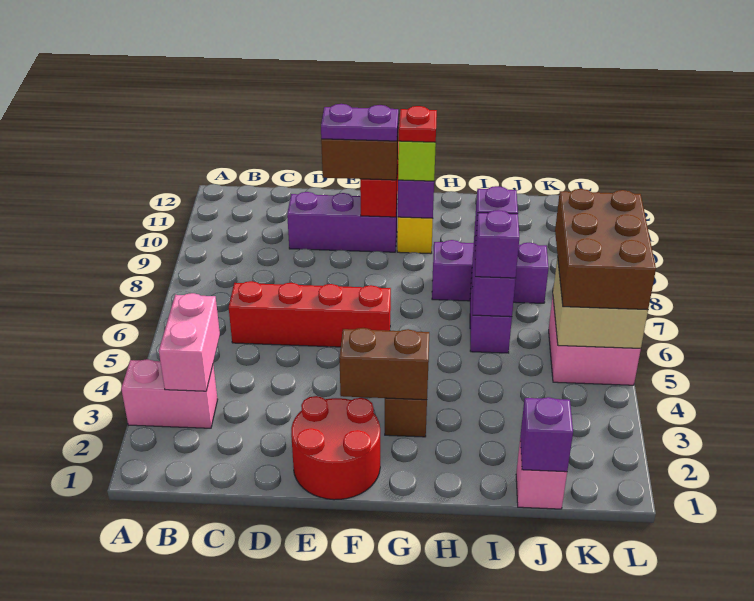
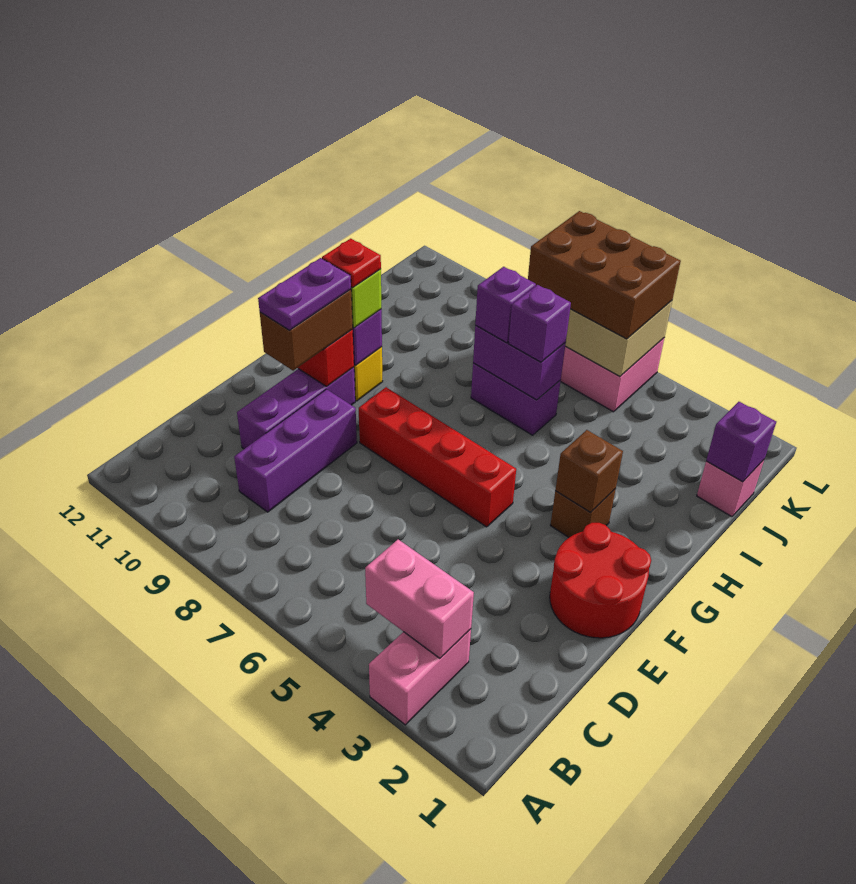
red brick C6:F6 level 1 -> red brick F5:F8 level 1
brown brick F3:G3 level 2 -> brown brick G3 level 2
purple brick H8:J8 level 1 -> purple brick C9:E9 level 1

